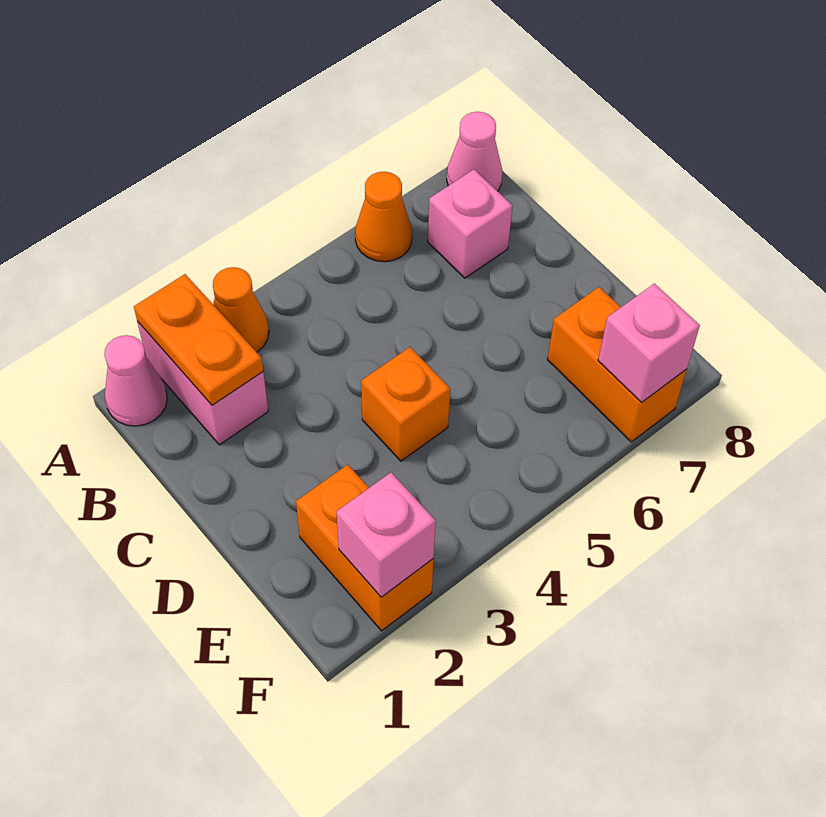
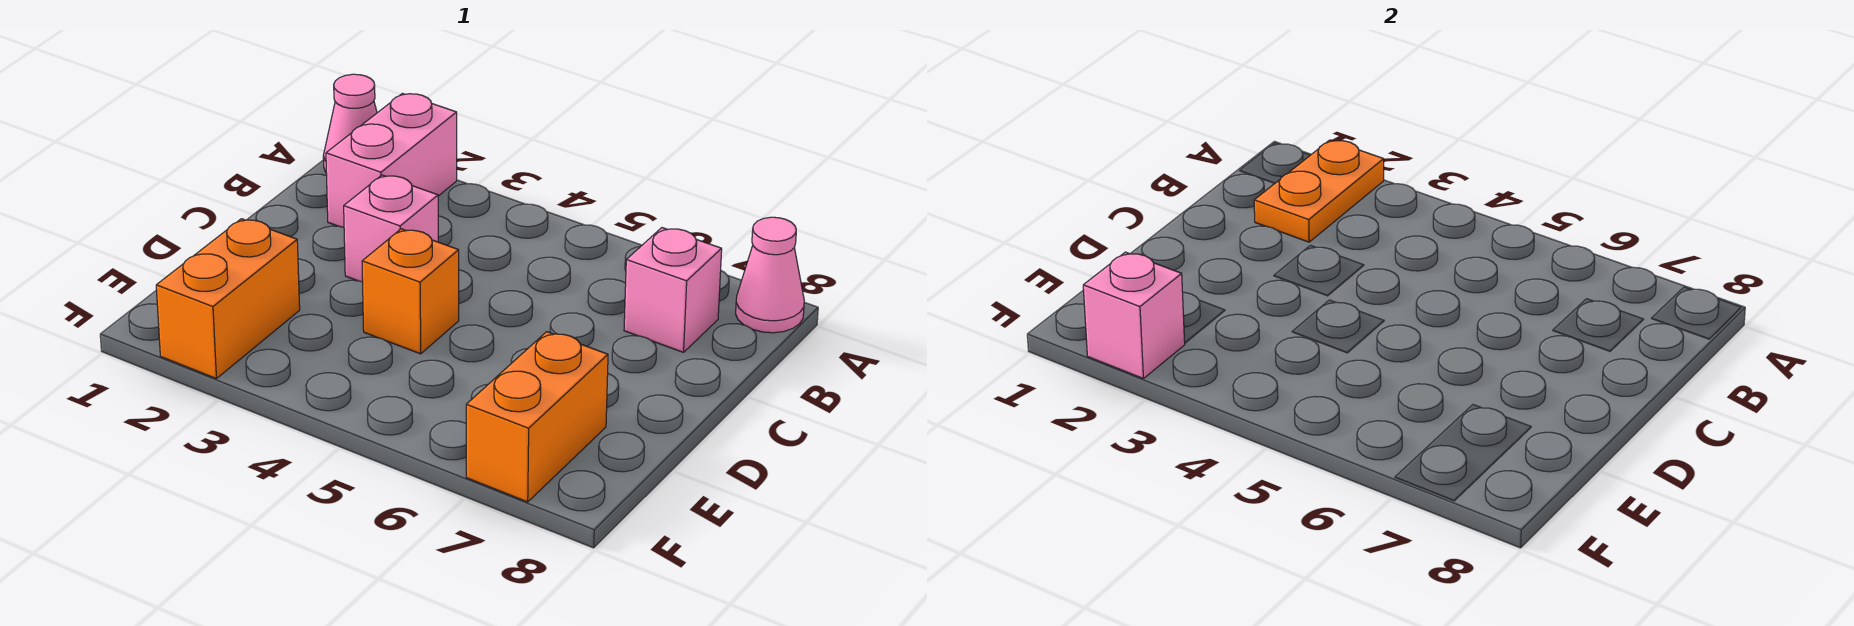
orange cone A3 level 1 -> none
orange cone A6 level 1 -> none
pink brick F7 level 2 -> pink brick C3 level 1

